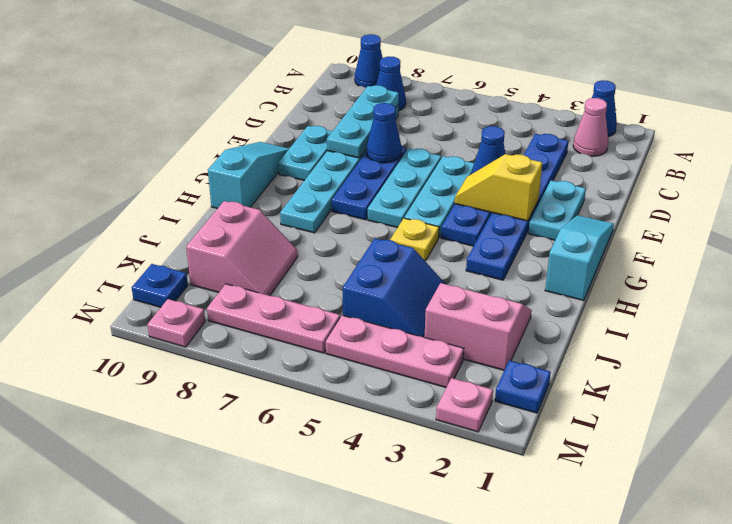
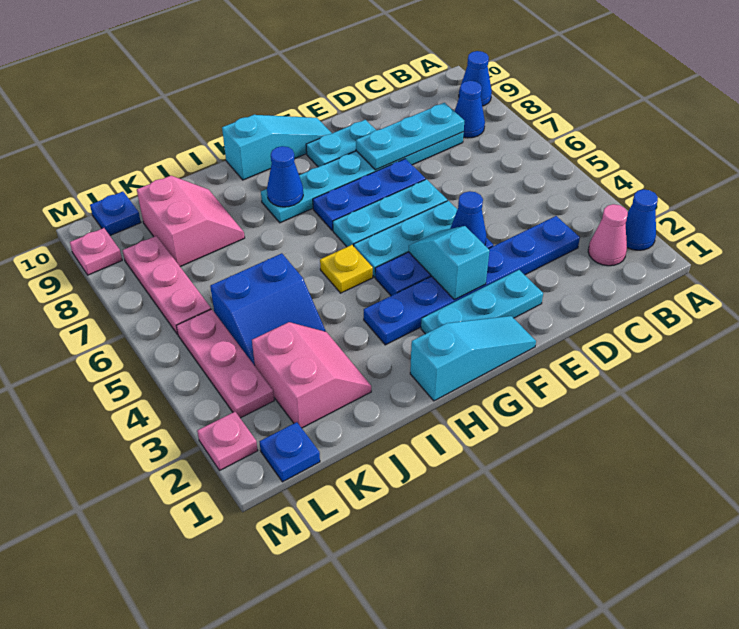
cyan plate E2:F2 level 1 -> cyan plate E2:G2 level 1
blue cone E7 level 2 -> blue cone H8 level 2
yellow slope F3:F4 level 2 top 3 -> cyan slope F3:F4 level 2 top 3
pink slope J8:K9 level 1 top 9 -> pink slope J8:K9 level 1 top K

